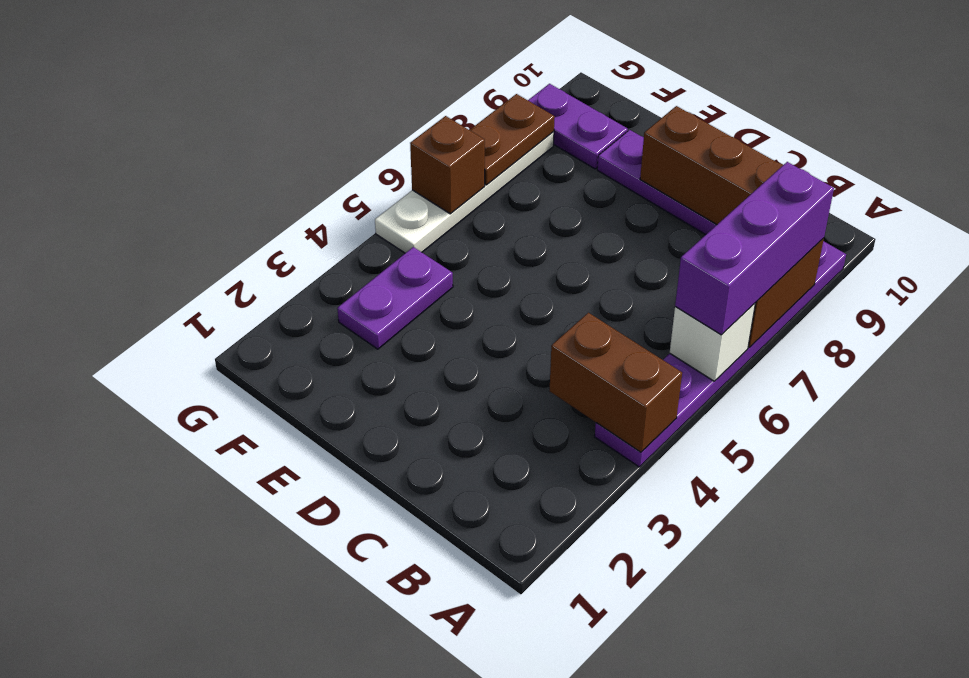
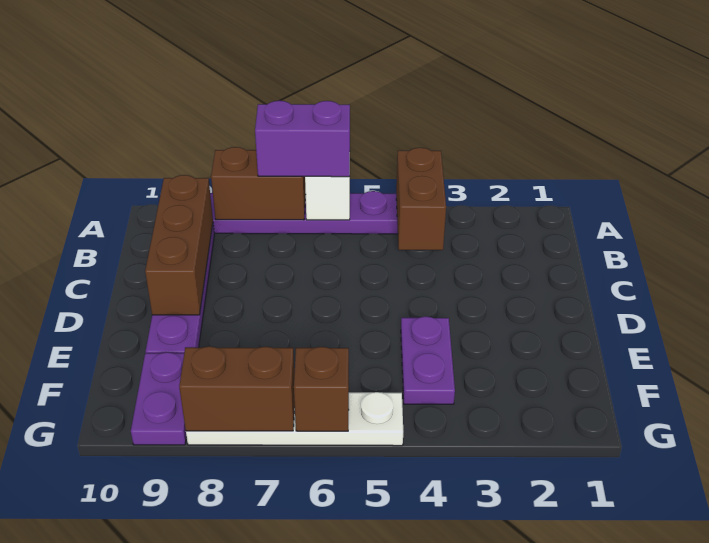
purple brick A6:A8 level 3 -> purple brick A6:A7 level 3
purple plate F3:F4 level 1 -> purple plate E4:F4 level 1
brown plate G7:G8 level 2 -> brown brick G7:G8 level 2

